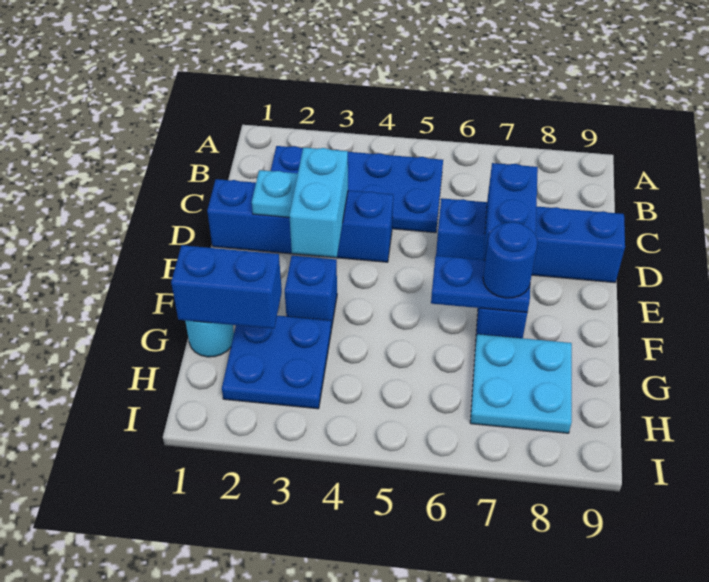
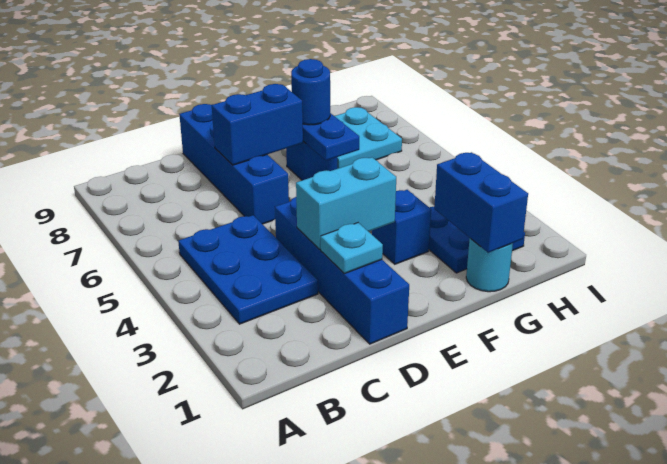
blue plate B2:C5 level 1 -> blue plate B3:C5 level 1

